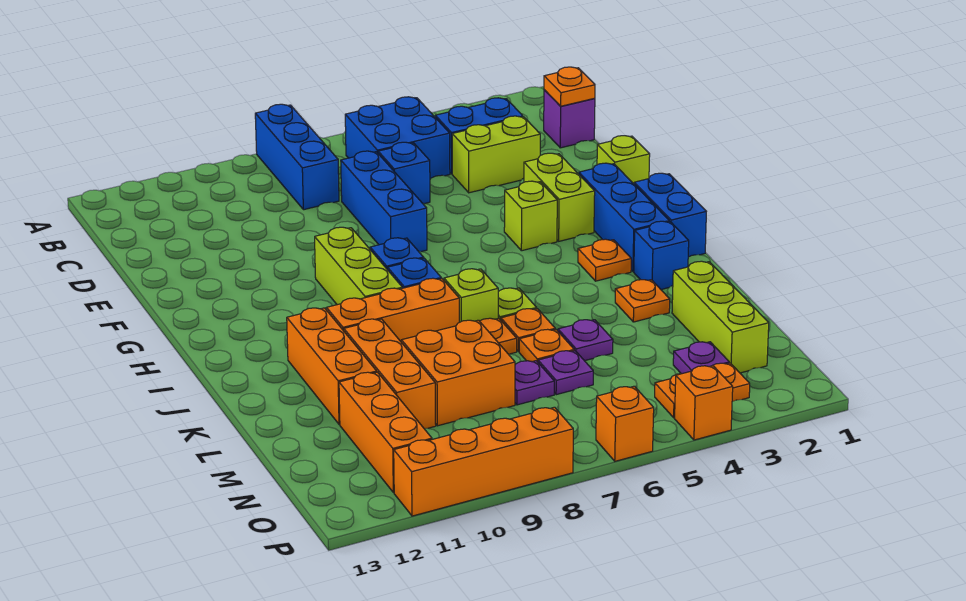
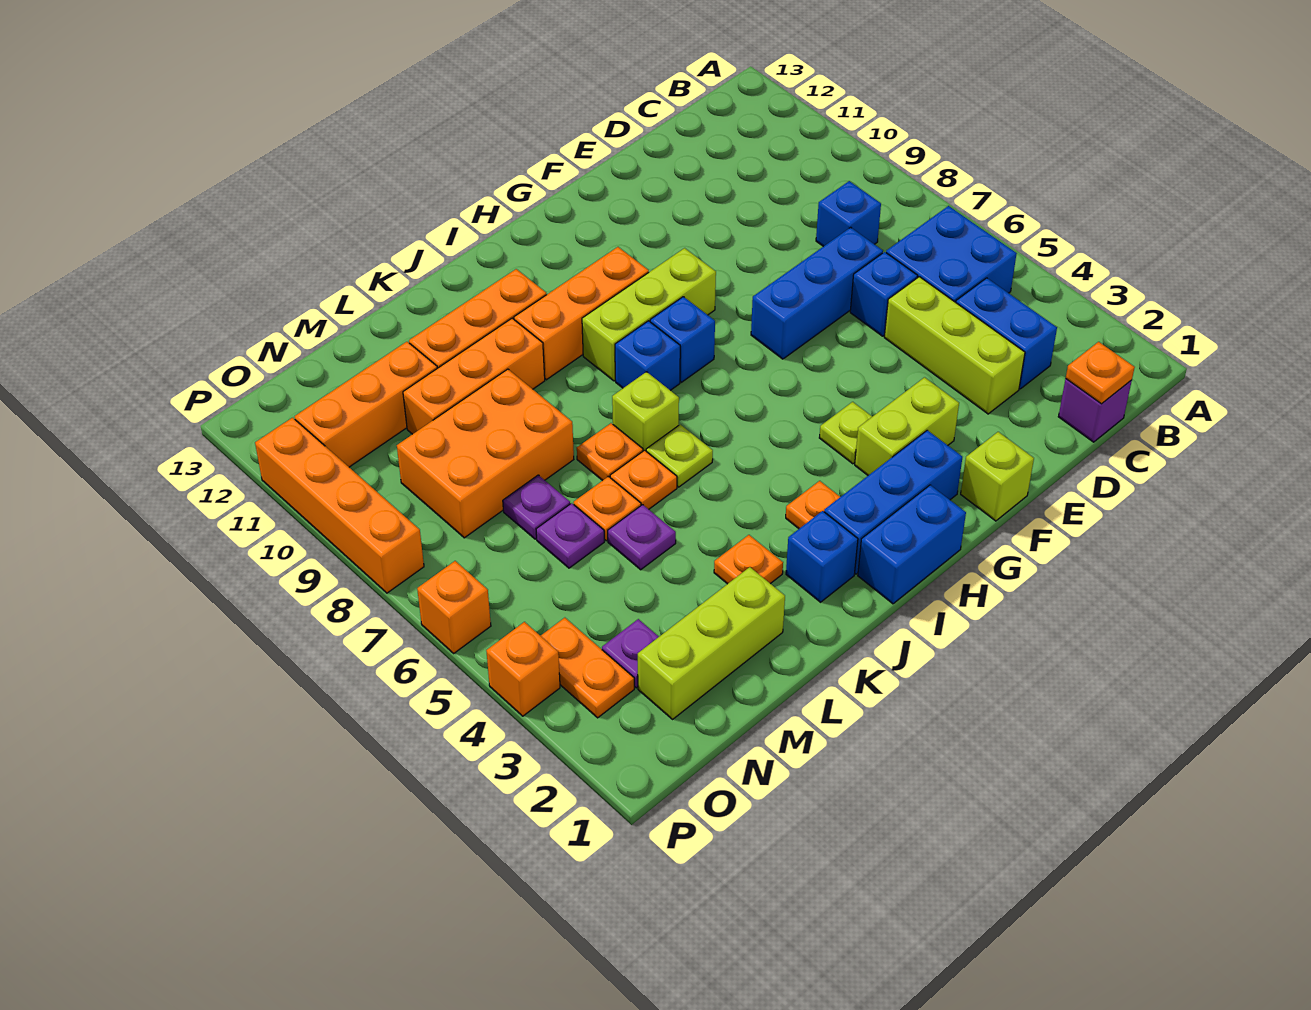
blue brick A8:C8 level 1 -> blue brick C8 level 1
lime brick D3:D4 level 1 -> lime brick D3:D5 level 1
lime brick G4 level 1 -> lime plate G4 level 1
orange brick J8:J10 level 1 -> orange brick H10:J10 level 1
orange brick L8:M9 level 1 -> orange brick L8:N9 level 1

